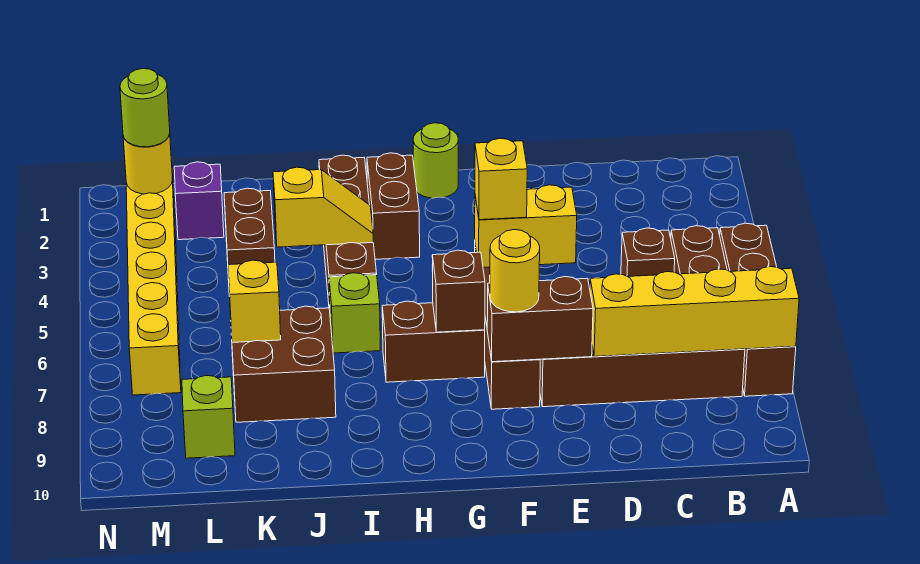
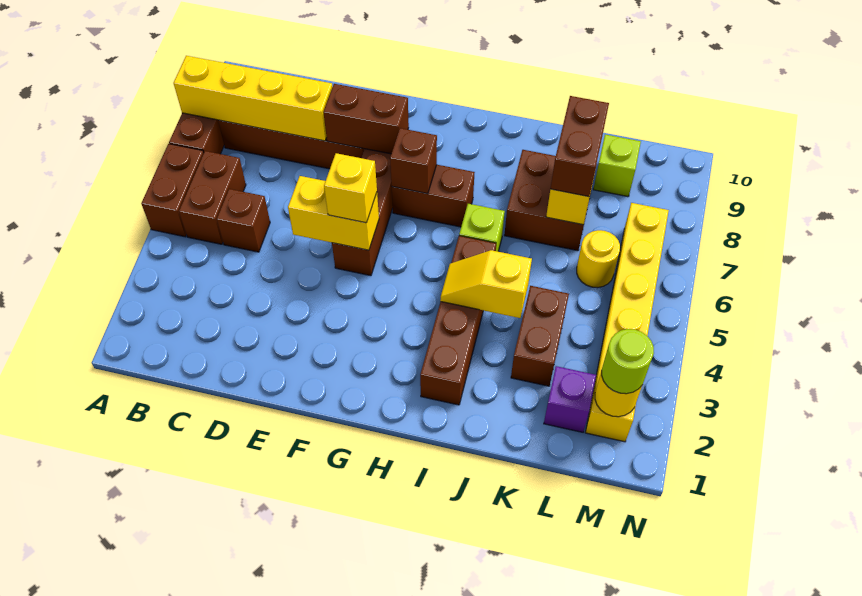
yellow round brick F8 level 3 -> yellow round brick L6 level 1
lime round brick G1 level 1 -> none
brown brick H2:H3 level 1 -> brown brick K7:K8 level 3

